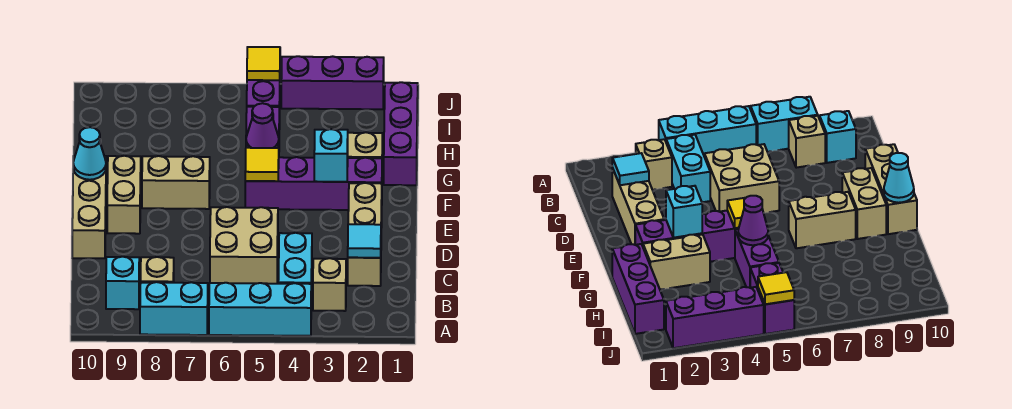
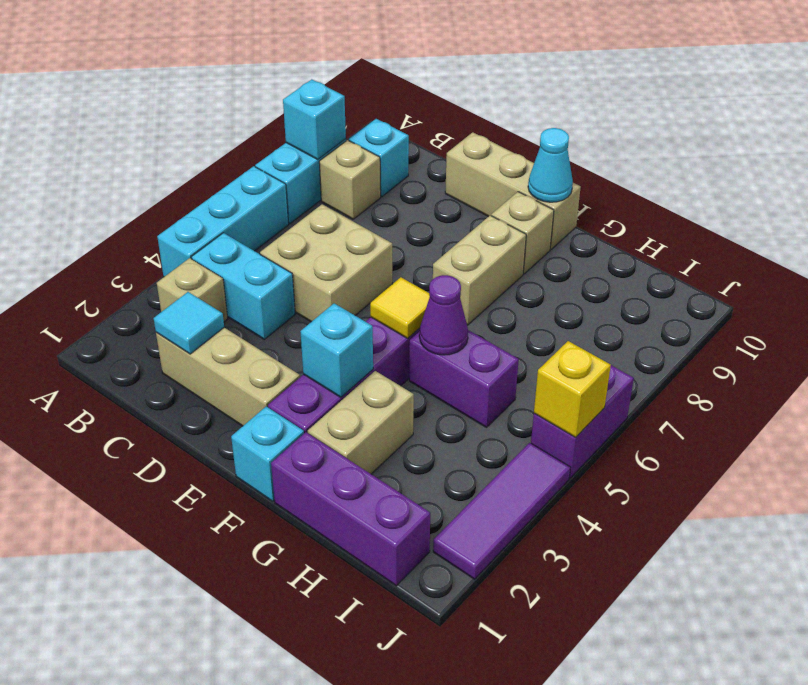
none -> cyan brick A8 level 2
tan brick E9:F9 level 1 -> tan brick F9 level 1
none -> cyan brick F1 level 1
purple brick I5:J5 level 1 -> purple brick J5:J6 level 1
purple brick J2:J4 level 1 -> purple tile J2:J4 level 1
yellow tile J5 level 2 -> yellow brick J5 level 2

